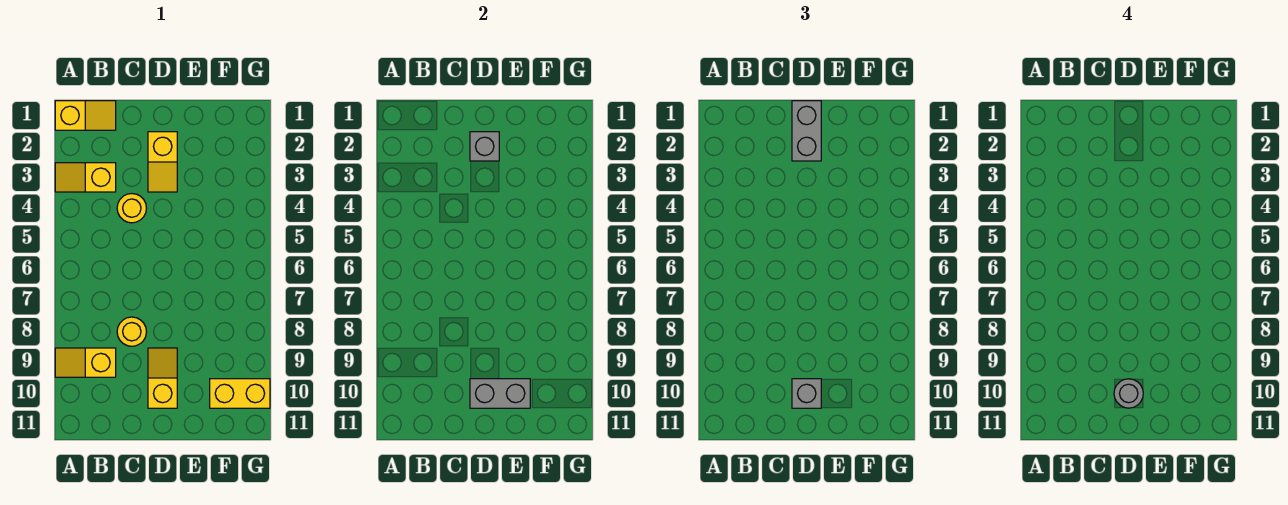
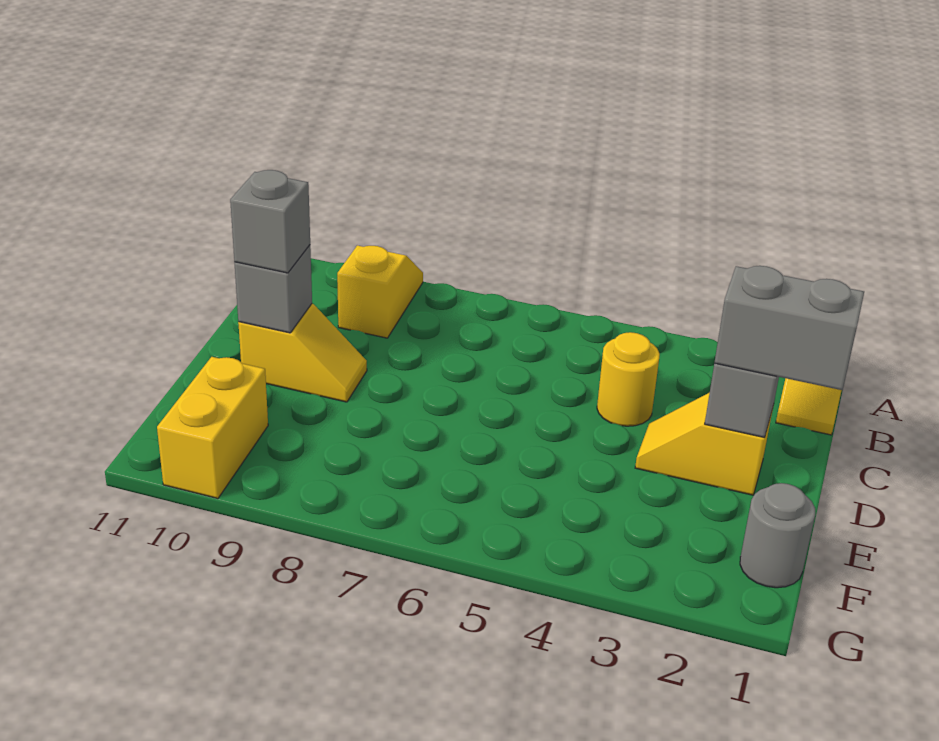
yellow slope A3:B3 level 1 top B -> none
yellow round brick C8 level 1 -> none
grey brick D10:E10 level 2 -> grey brick D10 level 2
grey round brick D10 level 4 -> grey round brick F1 level 1

